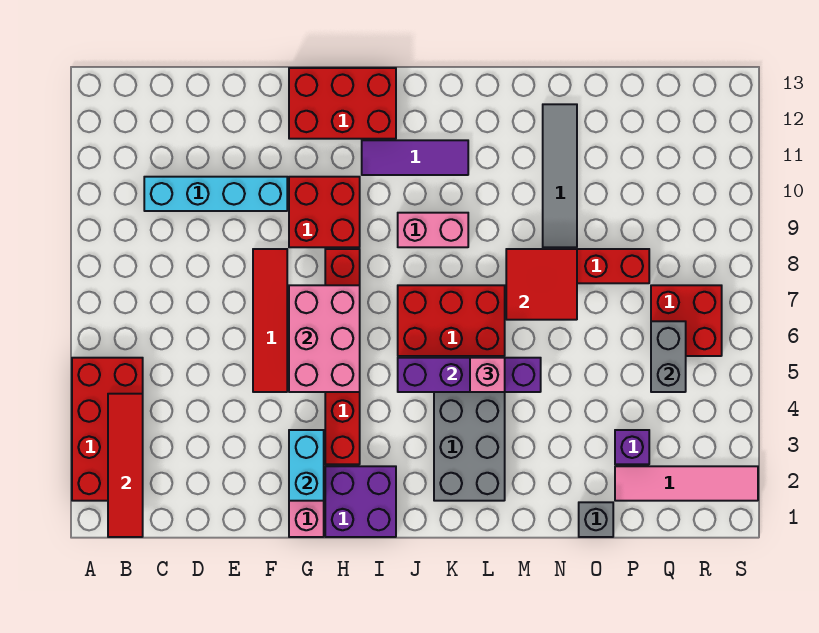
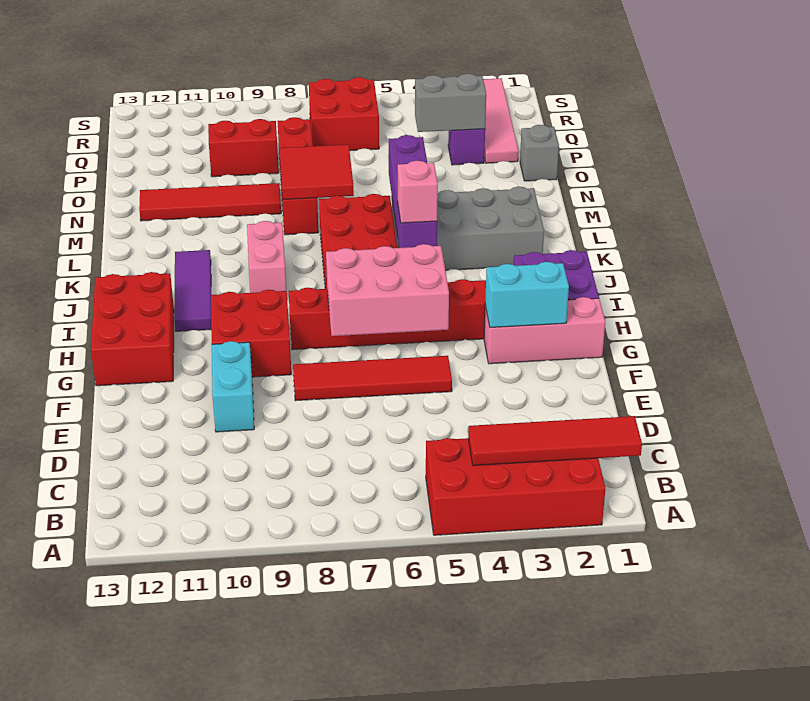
cyan brick C10:F10 level 1 -> cyan brick E10:F10 level 1
pink brick L5 level 3 -> pink brick J5 level 3
grey tile N9:N12 level 1 -> red tile N9:N12 level 1
none -> red brick P9:P10 level 1
grey brick Q5:Q6 level 2 -> grey brick P3:P4 level 2

